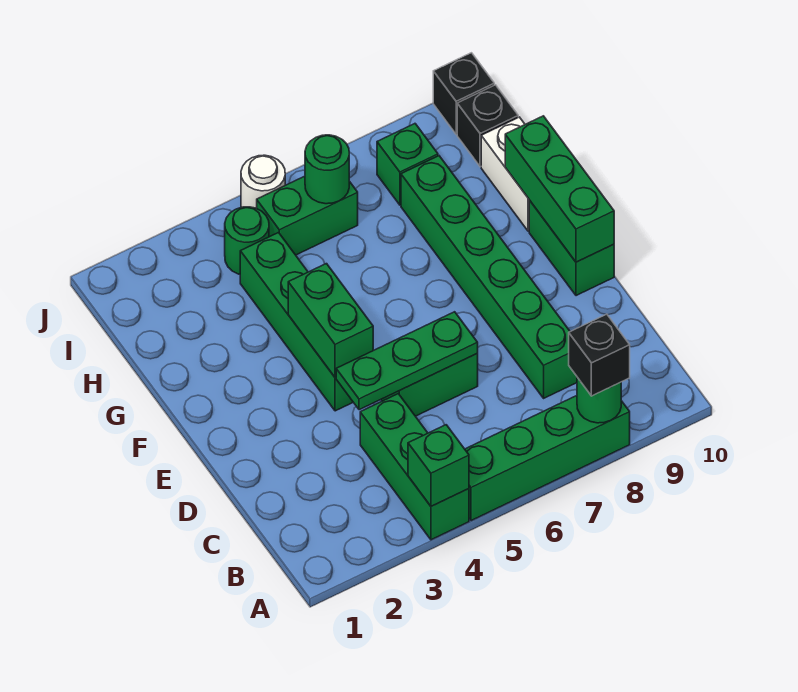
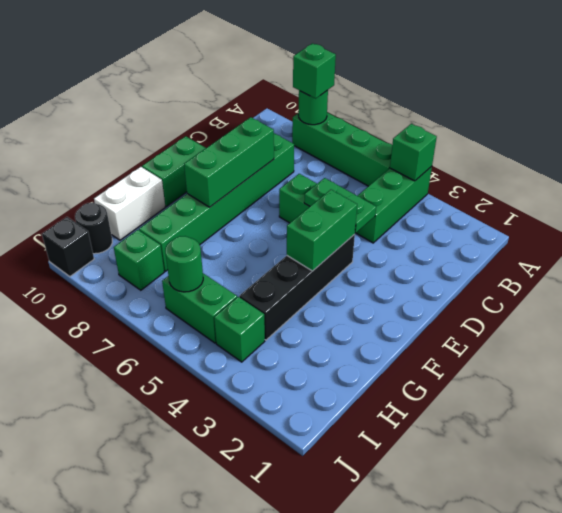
black brick A8 level 3 -> green brick A8 level 3
green plate D4:D6 level 2 -> green plate D4:D5 level 2
green brick E4:H4 level 1 -> black brick E4:H4 level 1
green brick E10:G10 level 2 -> green brick D8:F8 level 2
green round brick I4 level 1 -> green brick I4 level 1
black brick I10 level 1 -> black round brick I10 level 1
white round brick J5 level 1 -> none

